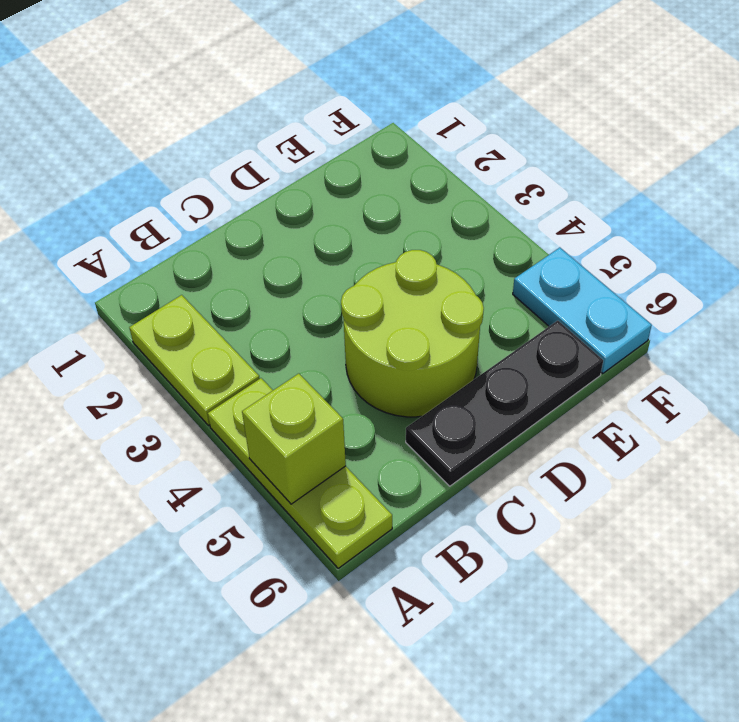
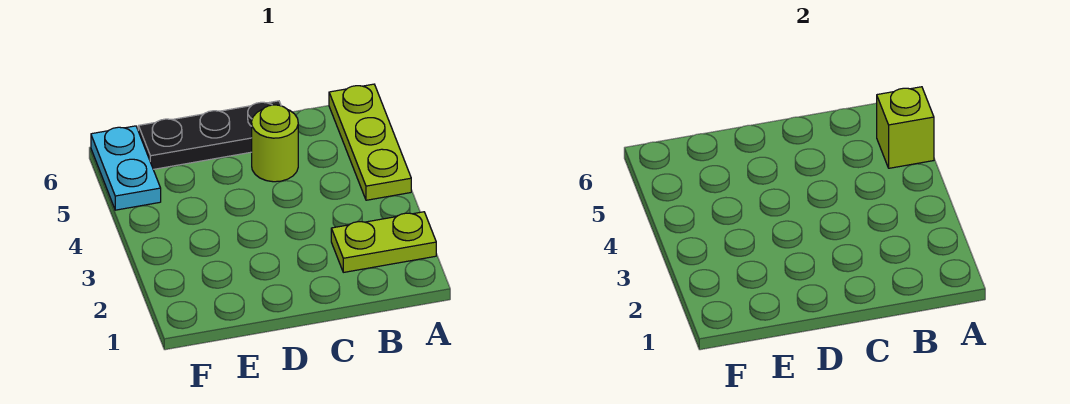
lime plate A2:A3 level 1 -> lime plate A2:B2 level 1
lime round brick C4:D5 level 1 -> lime round brick C5 level 1

